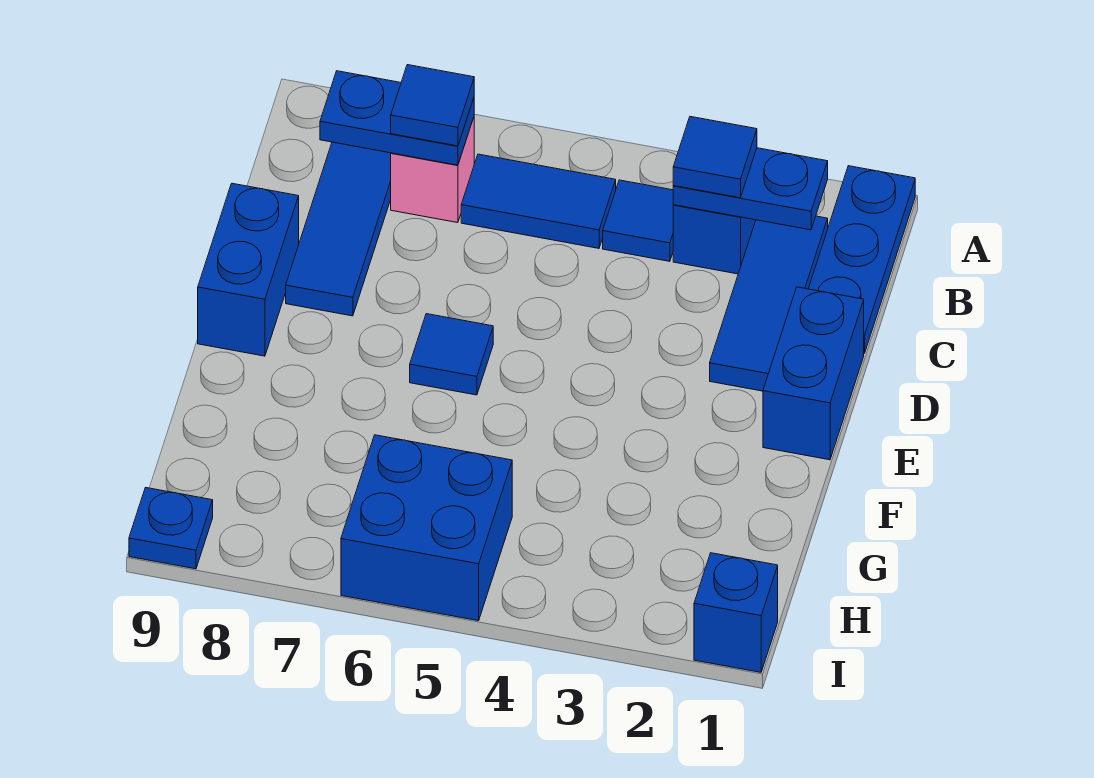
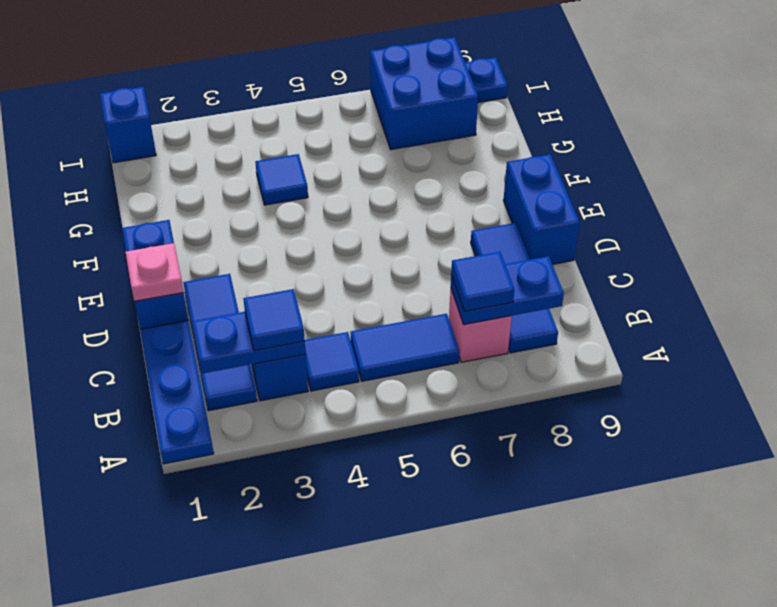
none -> pink plate D1 level 2
blue tile E6 level 1 -> blue tile G4 level 1
blue brick H5:I6 level 1 -> blue brick H7:I8 level 1

